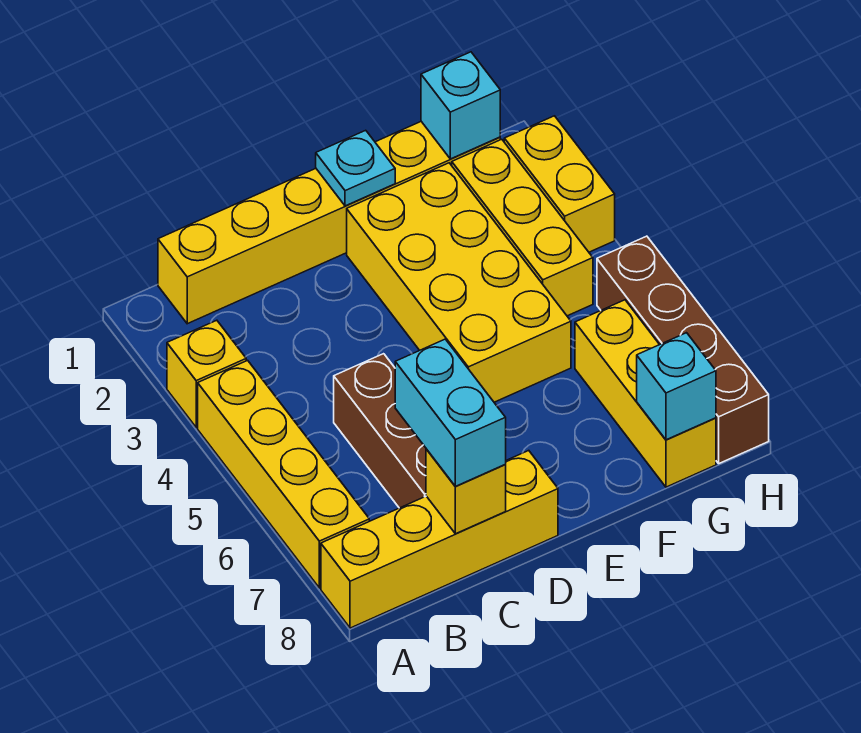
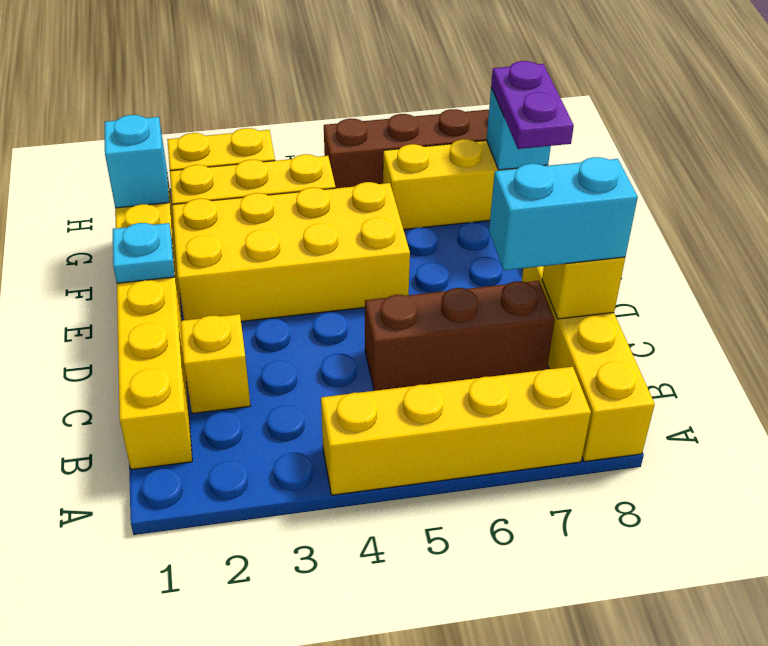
yellow brick A3 level 1 -> yellow brick C2 level 1
none -> purple plate F8:G8 level 3

